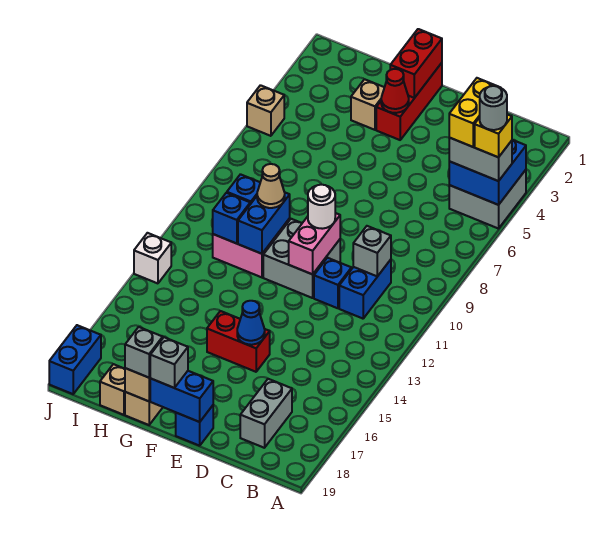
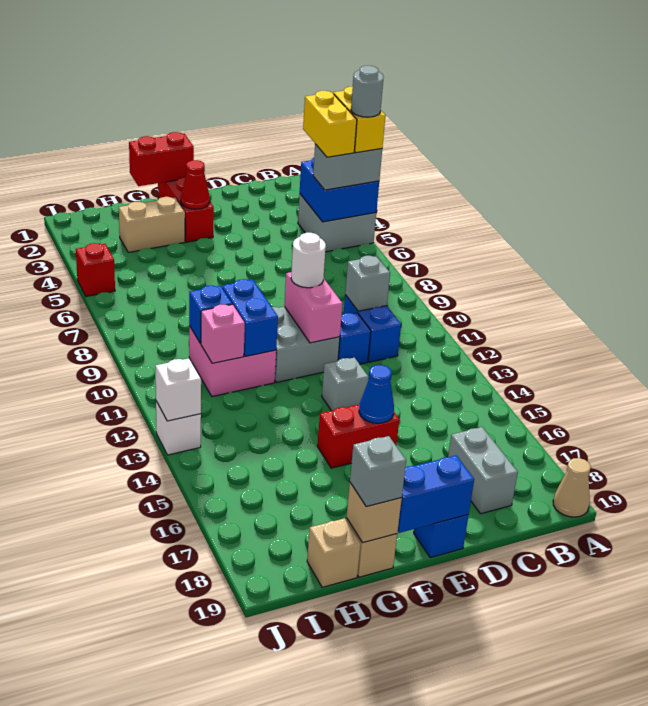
yellow brick A5 level 4 -> yellow brick A4:A5 level 4
red brick F1:F2 level 2 -> red brick F1:G1 level 2
grey brick F19 level 3 -> grey brick E13 level 1
tan brick G3 level 1 -> tan brick G3:H3 level 1
tan cone G10 level 3 -> tan cone A19 level 1
blue brick H11 level 2 -> pink brick H11 level 2
tan brick J5 level 1 -> red brick J5 level 1
none -> white brick J13 level 2
blue brick J18:J19 level 1 -> none

